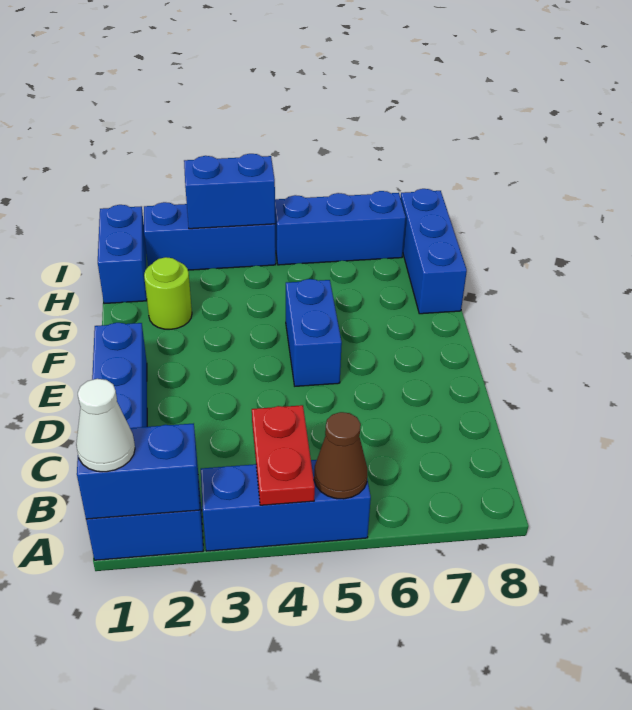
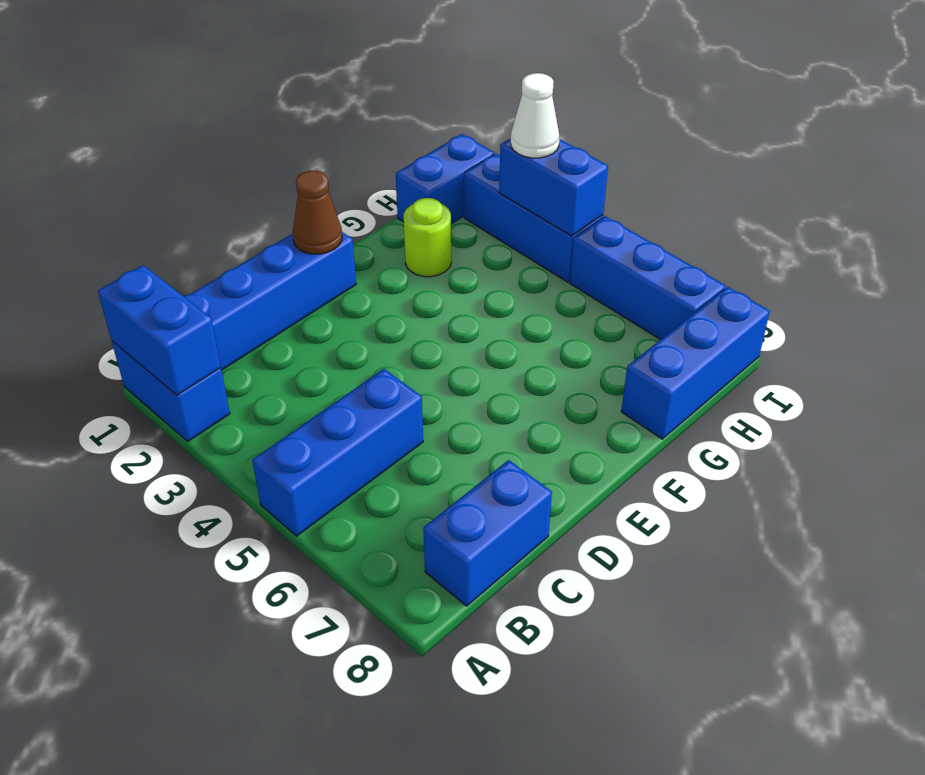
white cone A1 level 3 -> white cone I3 level 3
blue brick A3:A5 level 1 -> blue brick A5:C5 level 1
red plate A4:B4 level 2 -> none
brown cone A5 level 2 -> brown cone E1 level 2
blue brick E5:F5 level 1 -> blue brick B8:C8 level 1

